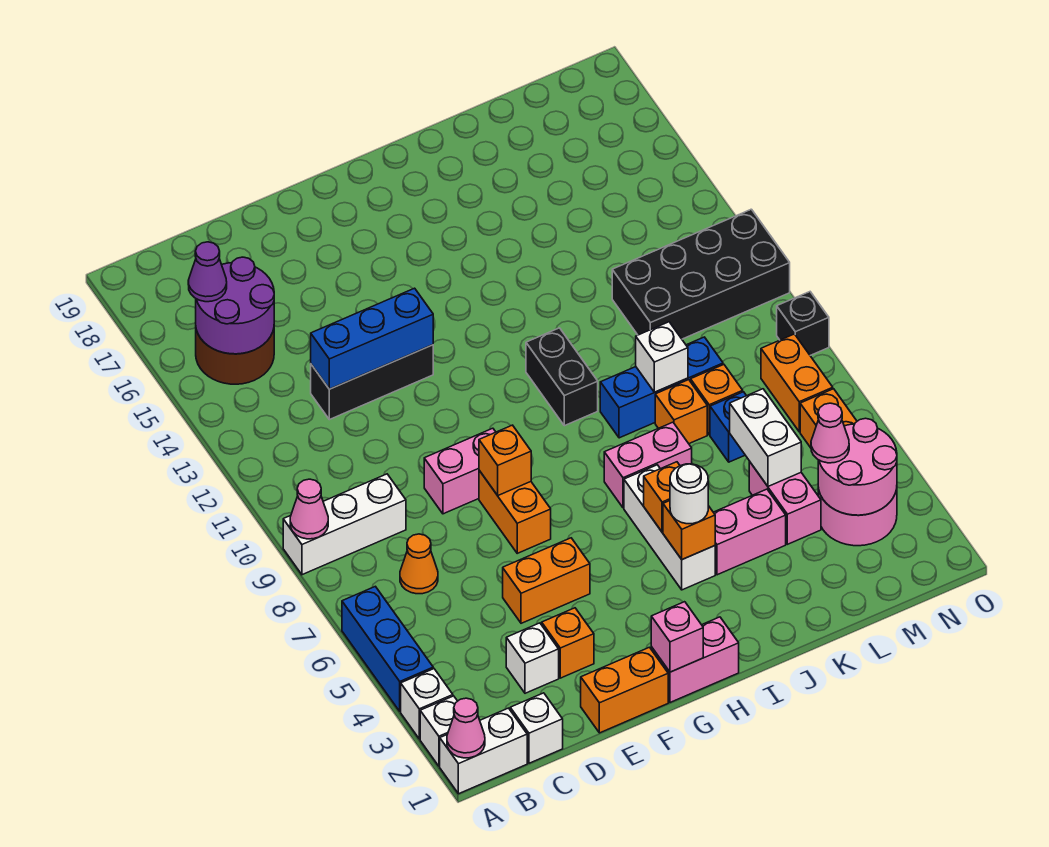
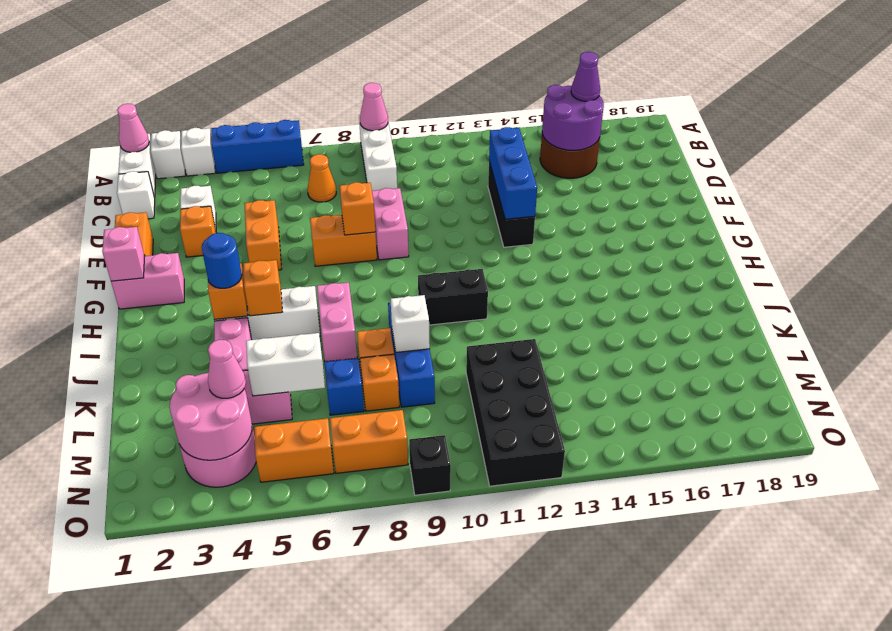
pink brick G1:H1 level 1 -> pink brick G1:G2 level 1
white round brick I4 level 3 -> blue round brick I4 level 3

